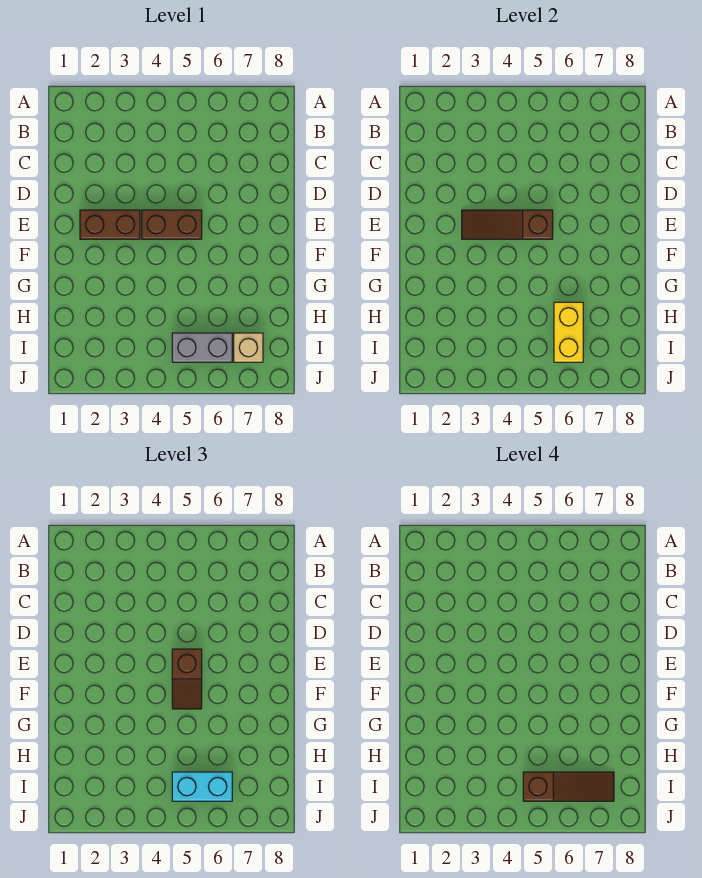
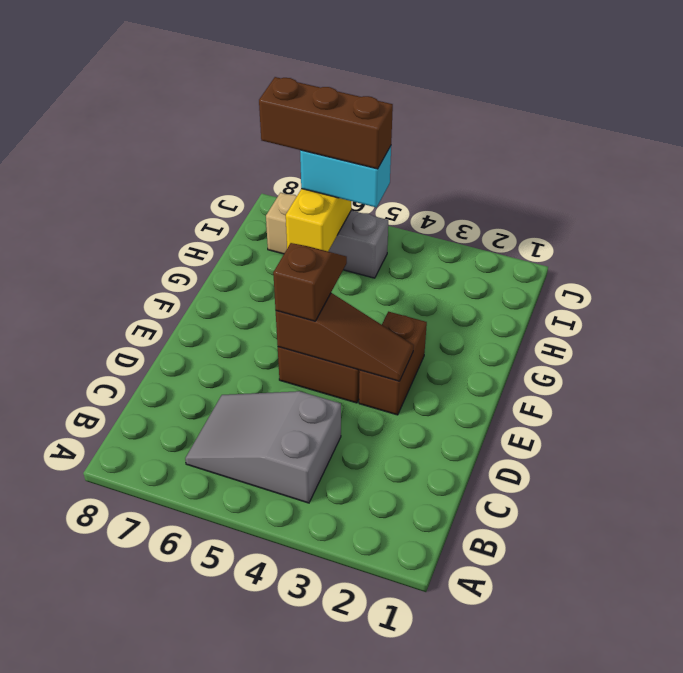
none -> grey slope B4:C6 level 1 top 4
brown brick E2:E3 level 1 -> brown brick E3:F3 level 1
brown slope I5:I7 level 4 top 5 -> brown brick I5:I7 level 4

